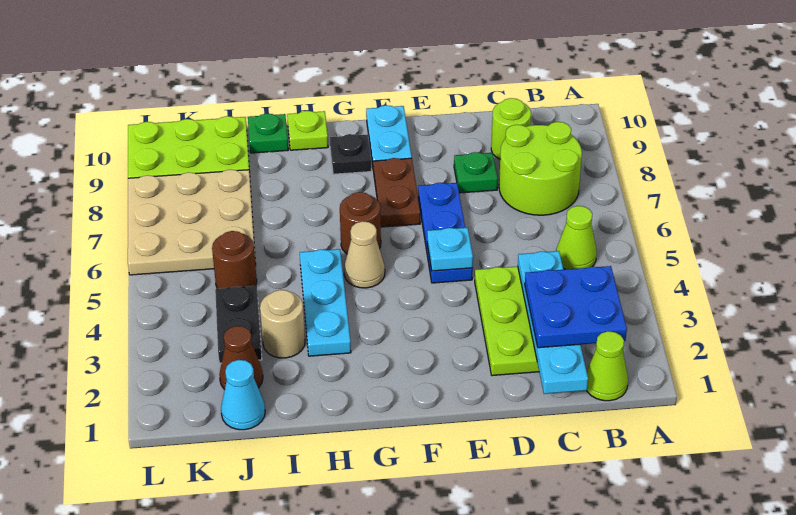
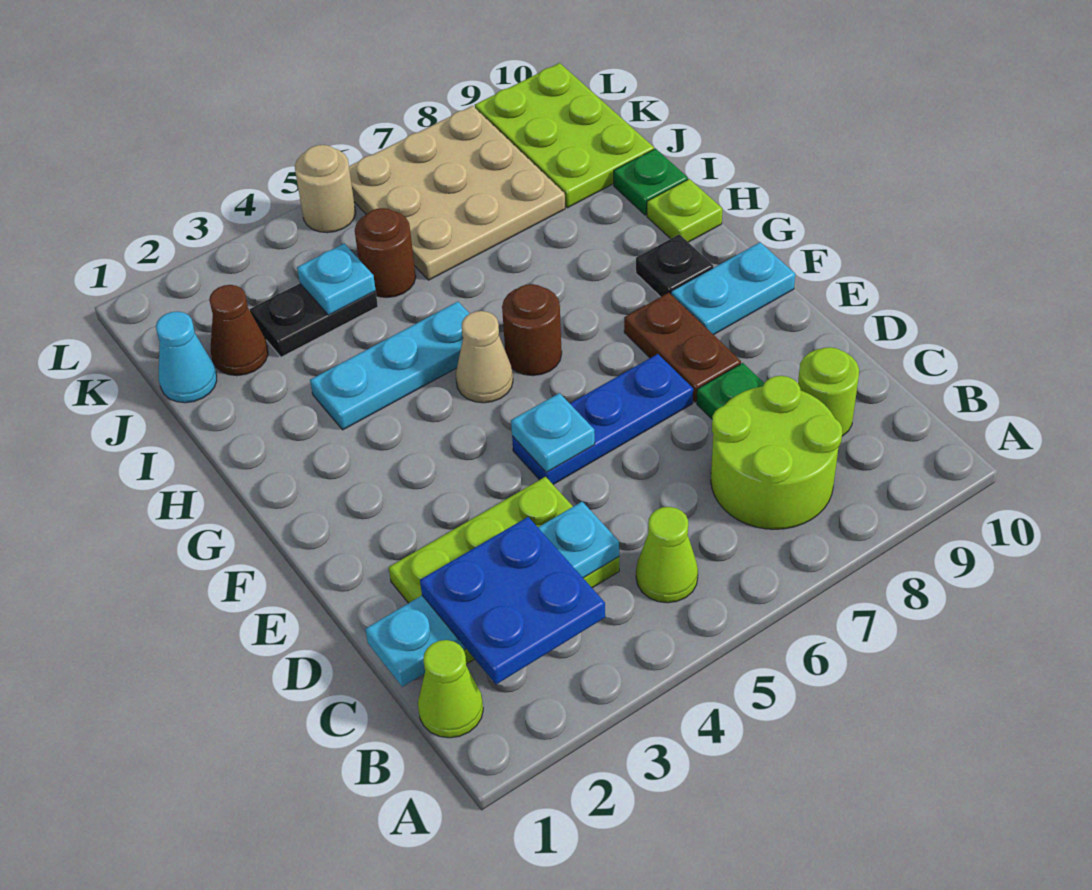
brown plate F7:F8 level 1 -> brown plate E8:F8 level 1
tan round brick I3 level 1 -> tan round brick L5 level 1
none -> cyan plate J4 level 2

